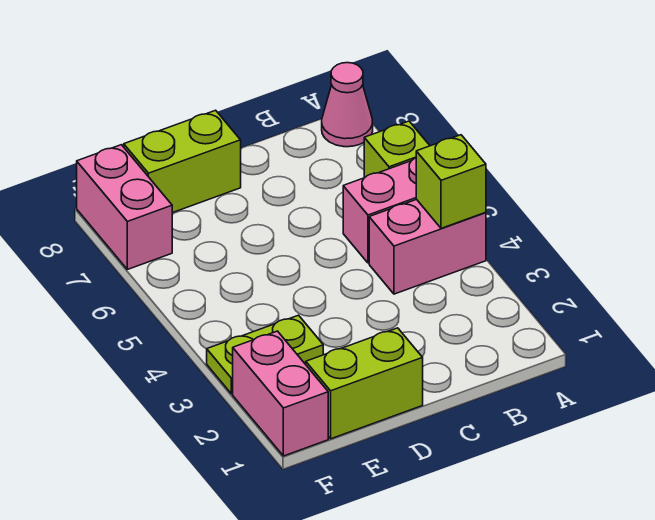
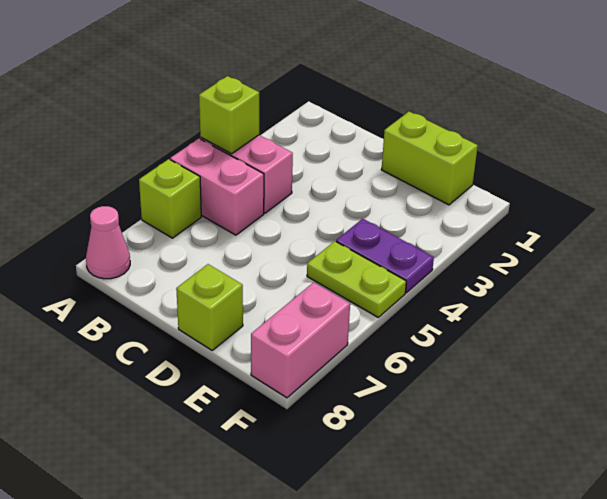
lime brick D8:E8 level 1 -> lime brick D8 level 1
lime plate E3:F3 level 1 -> lime plate E5:F5 level 1
none -> purple plate E4:F4 level 1
pink brick F1:F2 level 1 -> none

